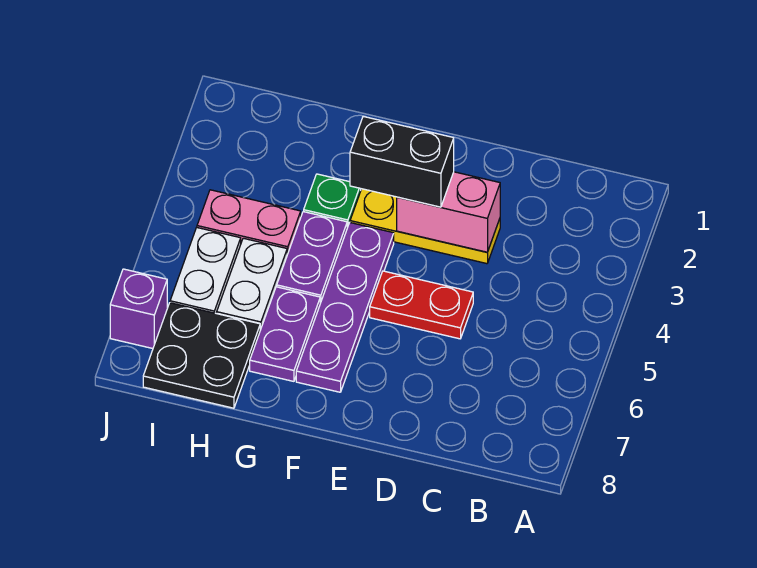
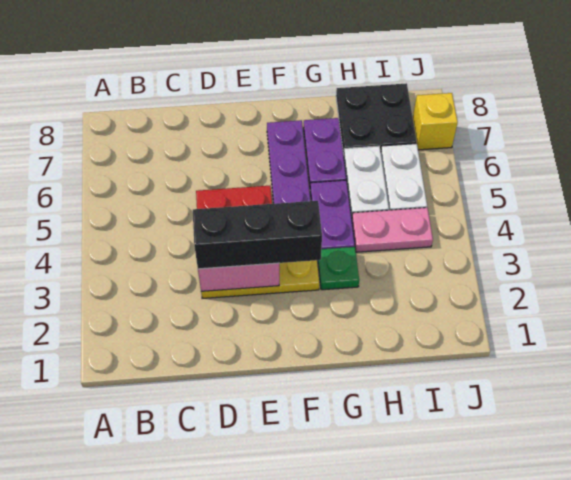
black brick E3:F3 level 3 -> black brick D3:F3 level 3
purple brick J7 level 1 -> yellow brick J7 level 1

